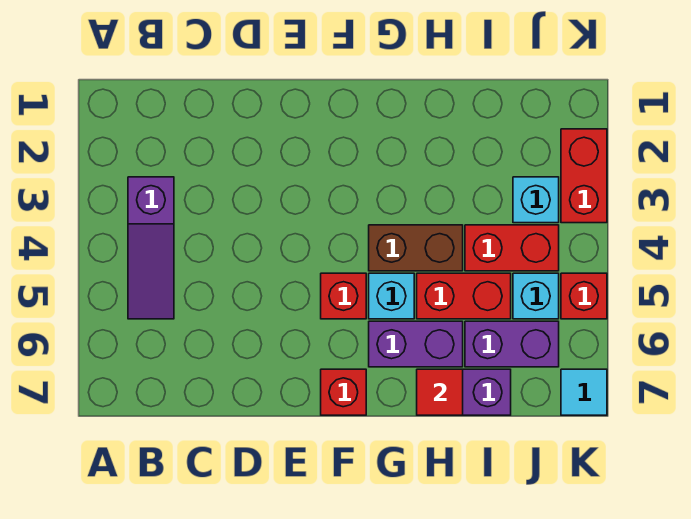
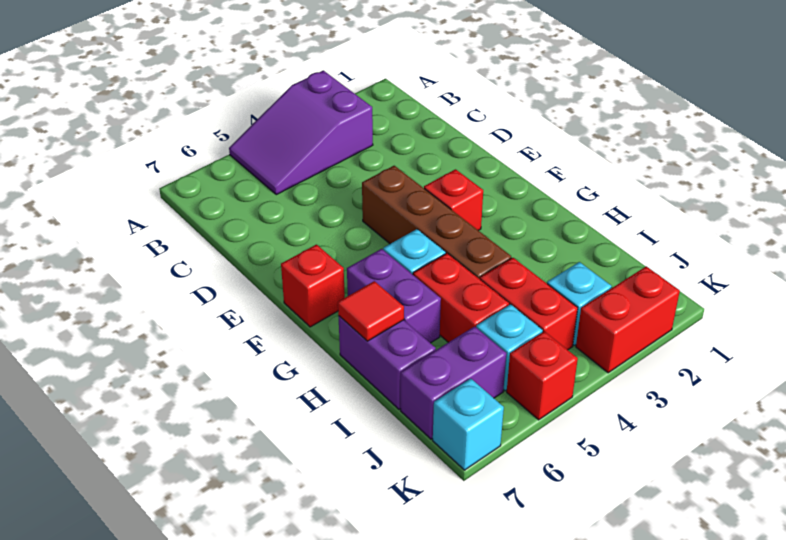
purple slope B3:B5 level 1 top 3 -> purple slope A3:B5 level 1 top 3
red brick F5 level 1 -> red brick F3 level 1
brown brick G4:H4 level 1 -> brown brick E4:H4 level 1
purple brick I6:J6 level 1 -> purple brick J6:J7 level 1
cyan tile K7 level 1 -> cyan brick K7 level 1

